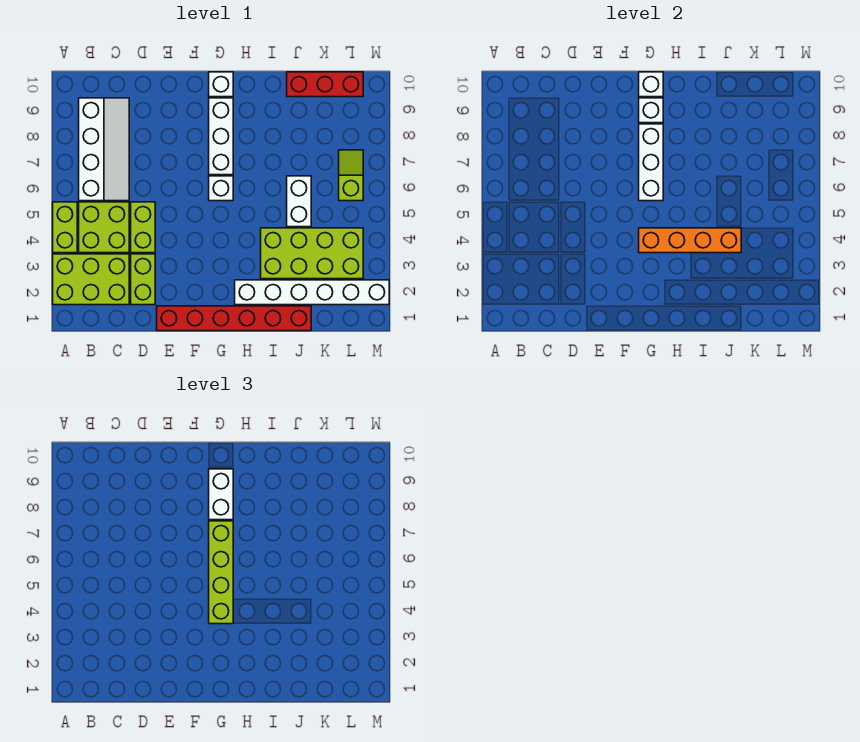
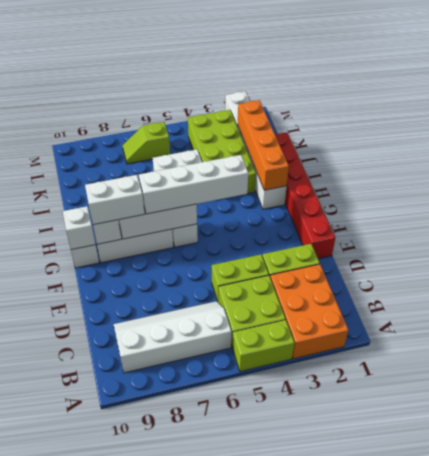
lime brick A2:C3 level 1 -> orange brick A2:C3 level 1
orange brick G4:J4 level 2 -> orange brick H2:K2 level 2
lime brick G4:G7 level 3 -> white brick G4:G7 level 3
red brick J10:L10 level 1 -> none

